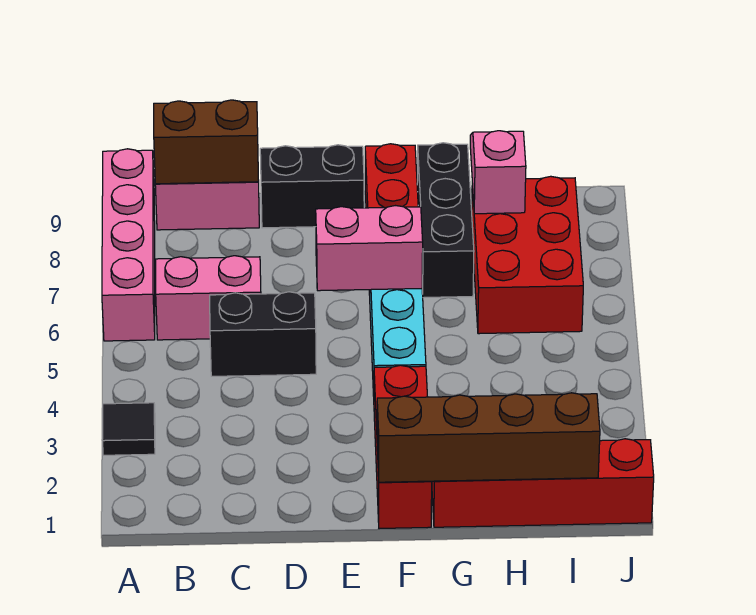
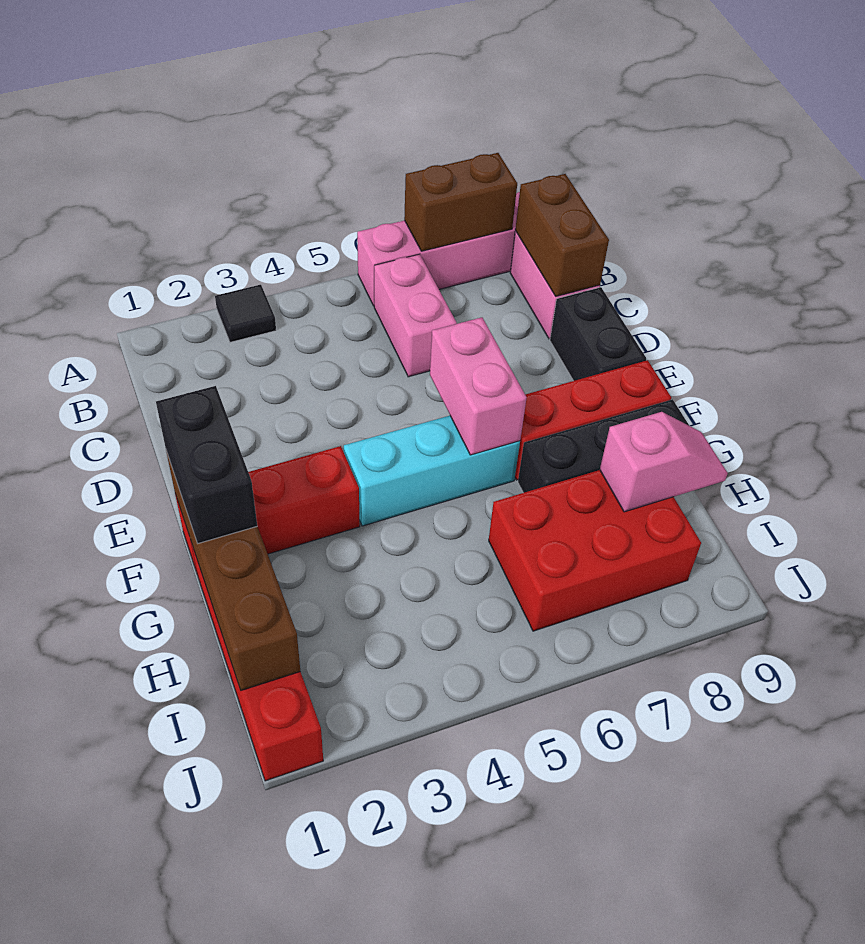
none -> brown brick A7:A8 level 2
black brick C5:D5 level 1 -> black brick F1:G1 level 3

